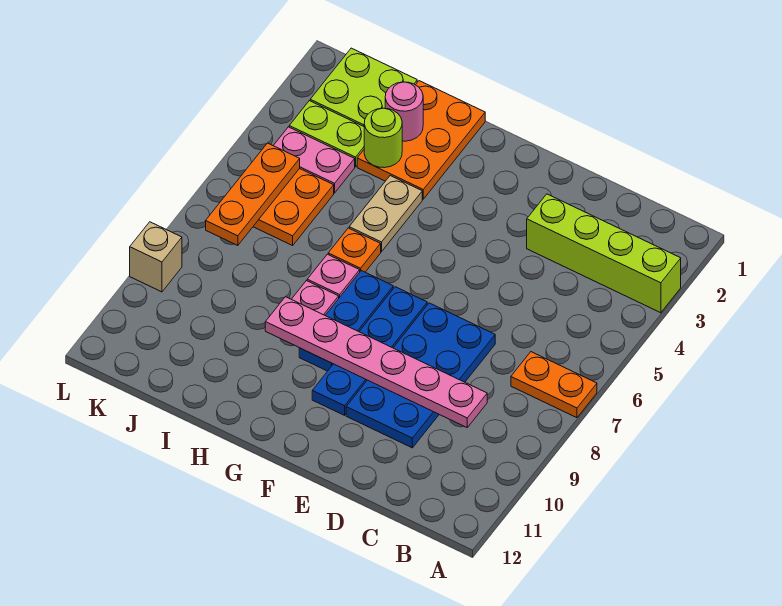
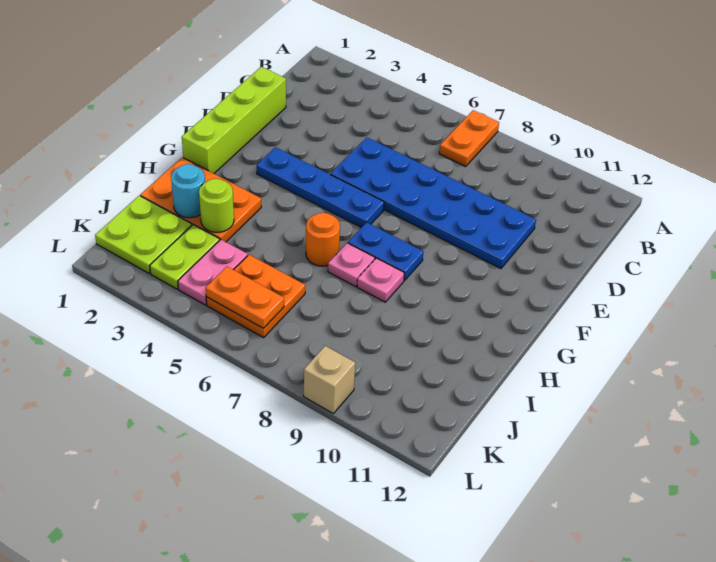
lime brick A3:D3 level 1 -> lime brick D1:G1 level 1
pink plate C9:H9 level 2 -> none
blue plate D7:E10 level 1 -> blue plate D5:E10 level 1
blue plate F7:F10 level 1 -> blue plate F3:F6 level 1
blue plate G7:G9 level 1 -> blue plate G7:G8 level 1
tan plate H4:H5 level 1 -> none
orange plate H6 level 1 -> orange round brick H6 level 1
pink round brick I2 level 2 -> cyan round brick I2 level 2
orange plate K5:K7 level 2 -> orange plate K5:K6 level 2

